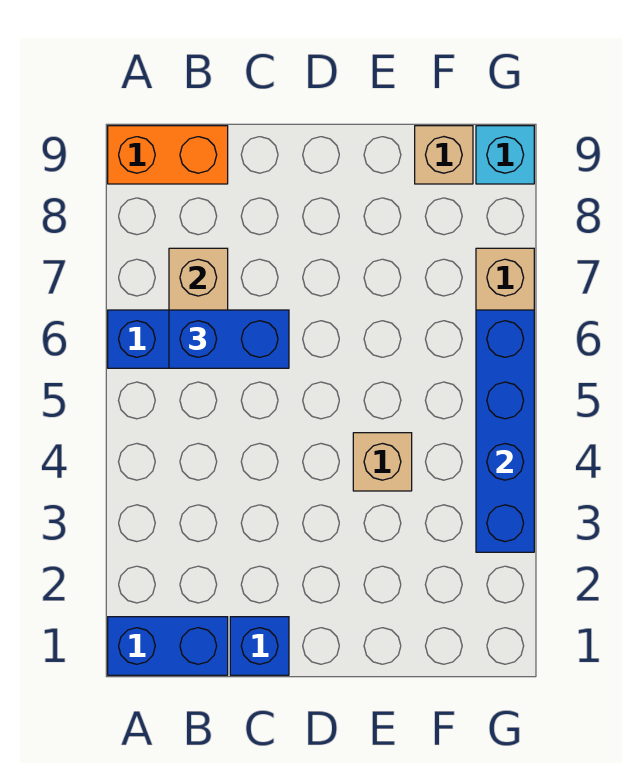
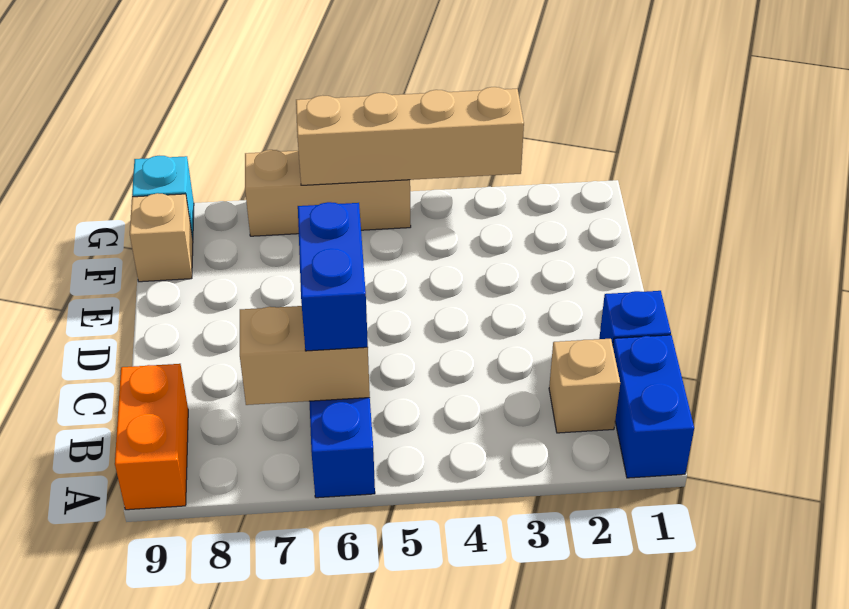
tan brick E4 level 1 -> tan brick B2 level 1
blue brick G3:G6 level 2 -> tan brick G3:G6 level 2

